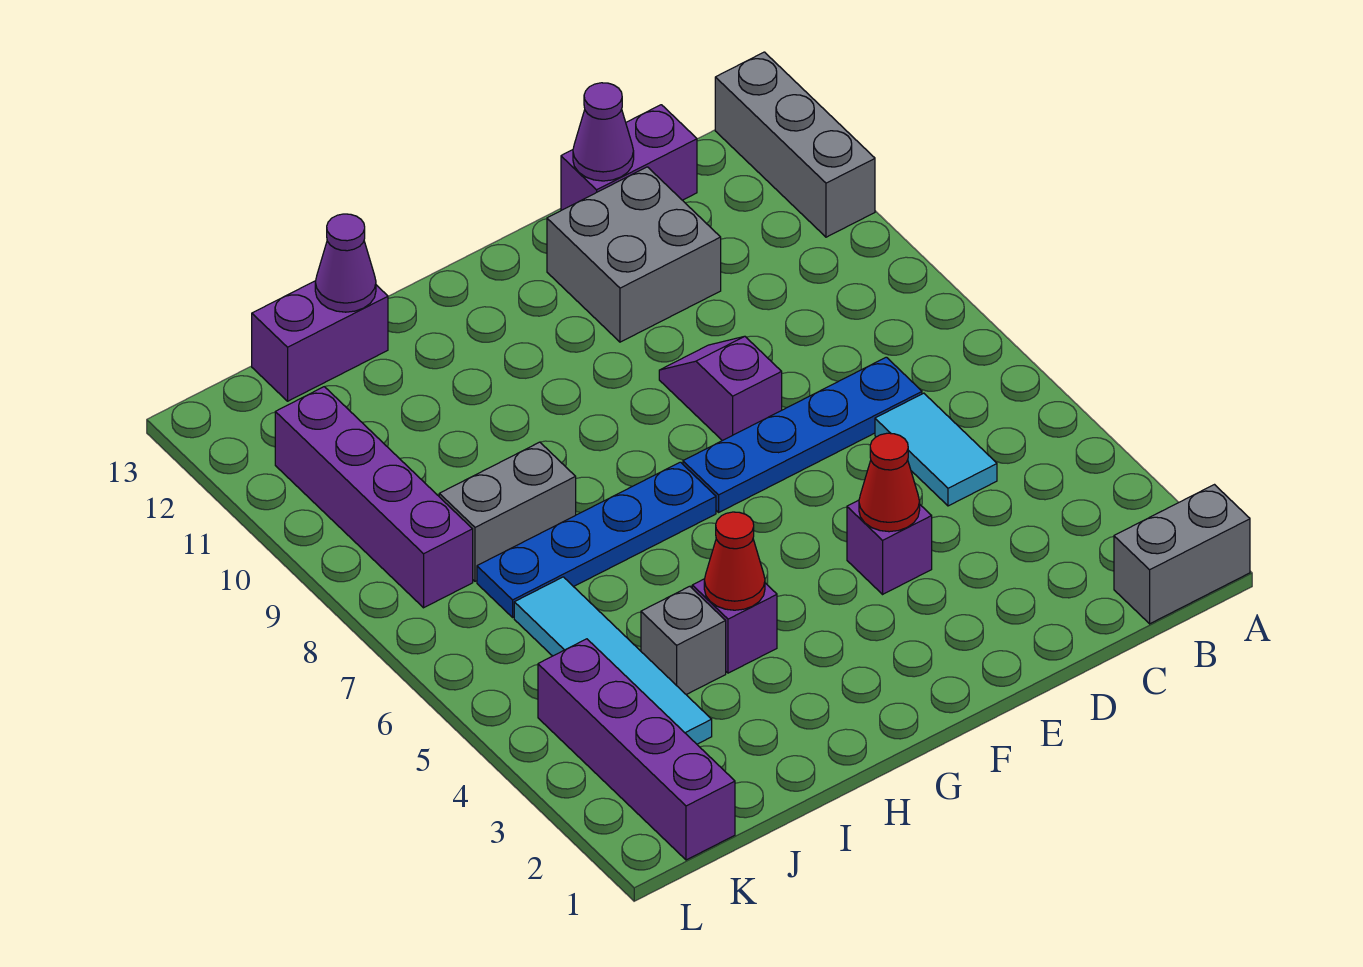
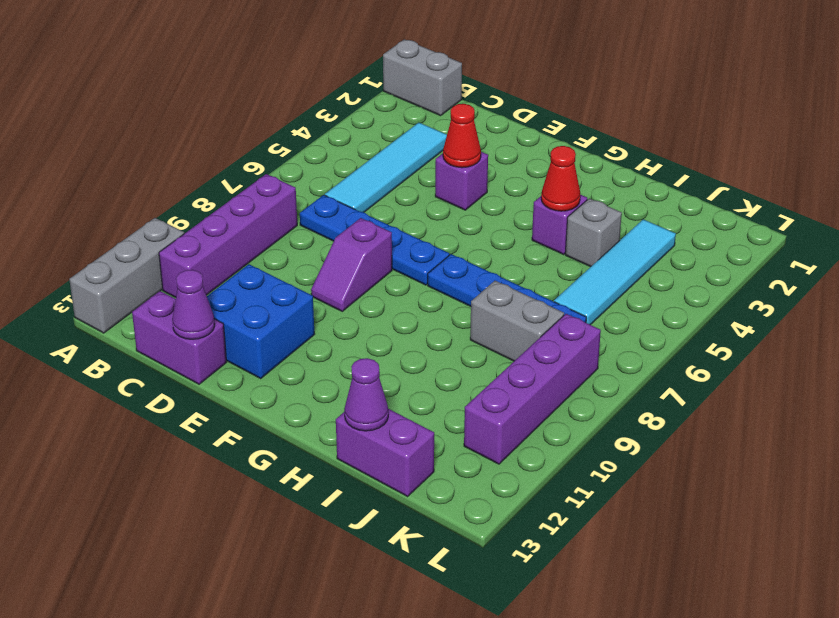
cyan tile C5:C6 level 1 -> cyan tile C3:C6 level 1
grey brick D11:E12 level 1 -> blue brick D11:E12 level 1
purple brick K1:K4 level 1 -> purple brick B8:B11 level 1

